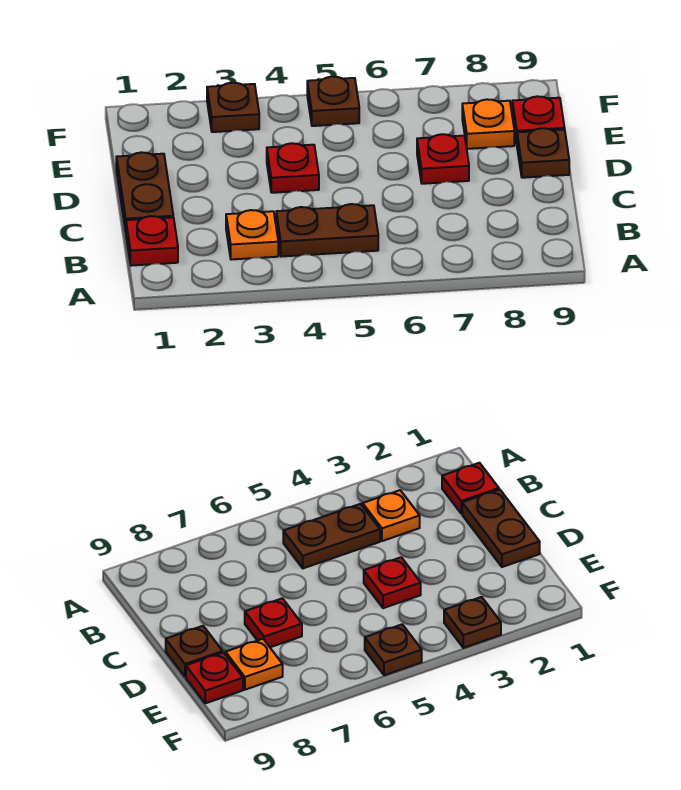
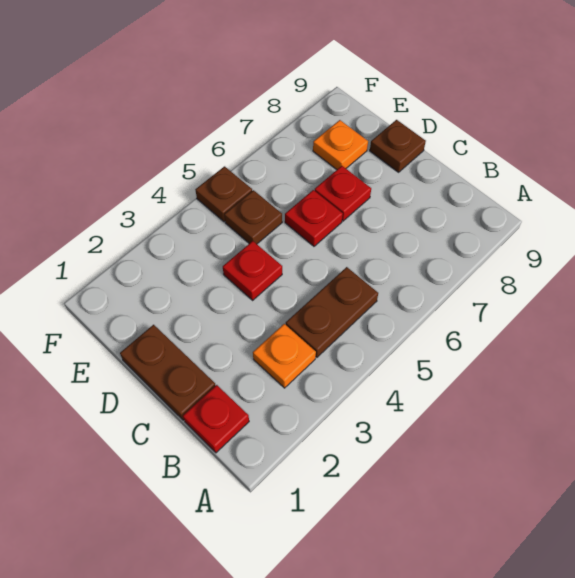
red plate E9 level 1 -> red plate D6 level 1
brown plate F3 level 1 -> brown plate E5 level 1

